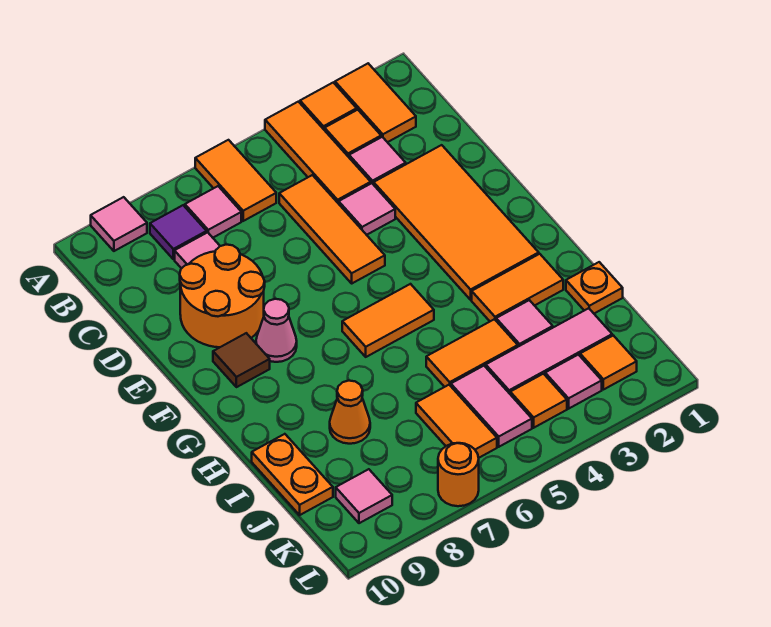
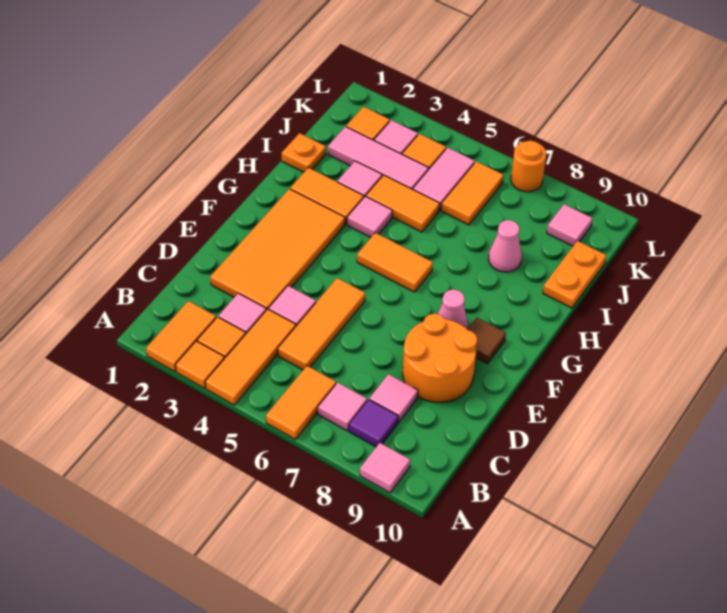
none -> pink tile H4 level 1
orange cone I8 level 1 -> pink cone I8 level 1

